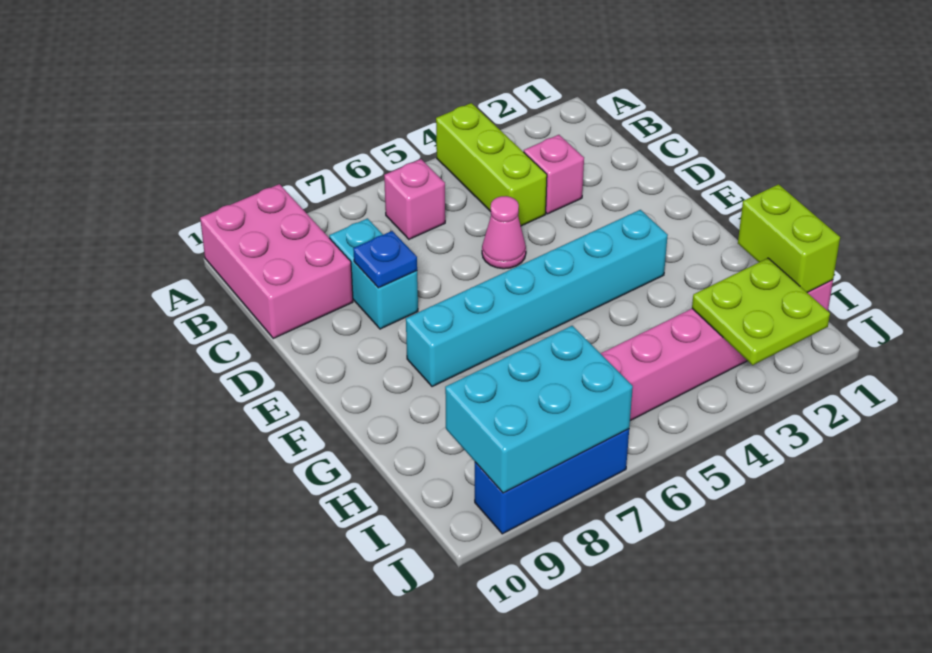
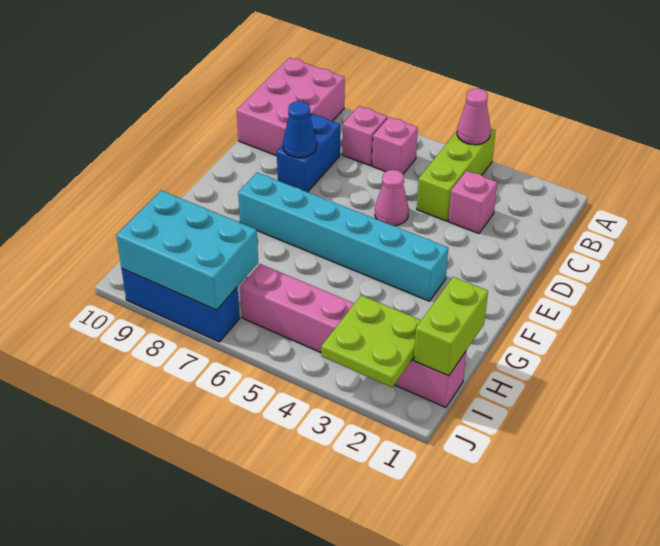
none -> pink cone A4 level 2
none -> pink brick B7 level 1
cyan brick C8:D8 level 1 -> blue brick C8:D8 level 1
blue plate D8 level 2 -> blue cone D8 level 2

